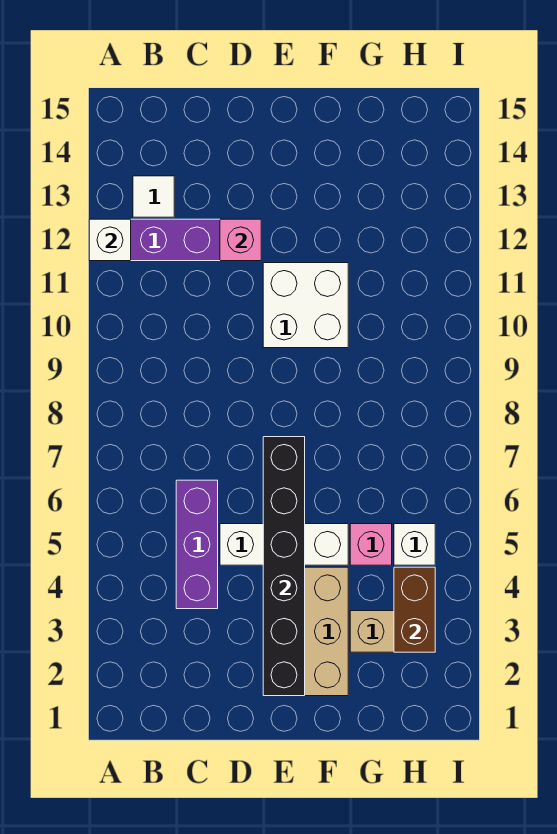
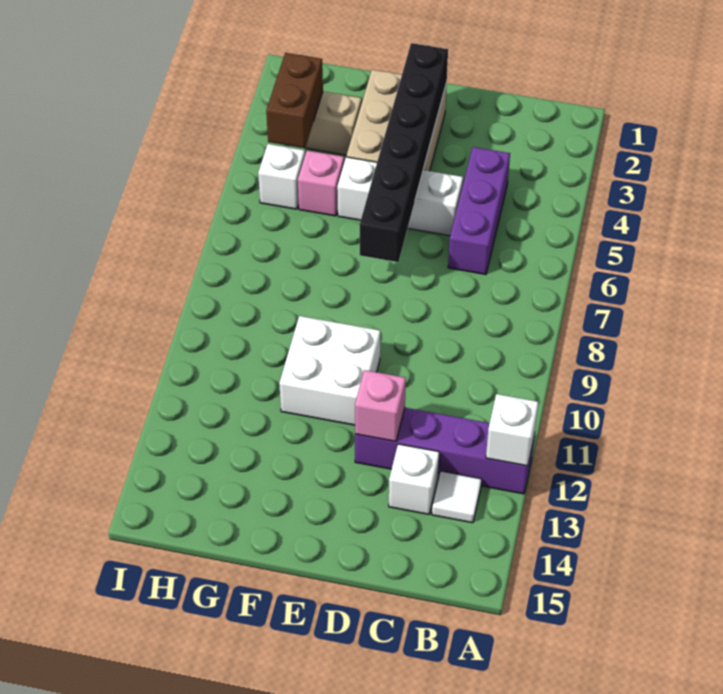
none -> white brick C13 level 1

